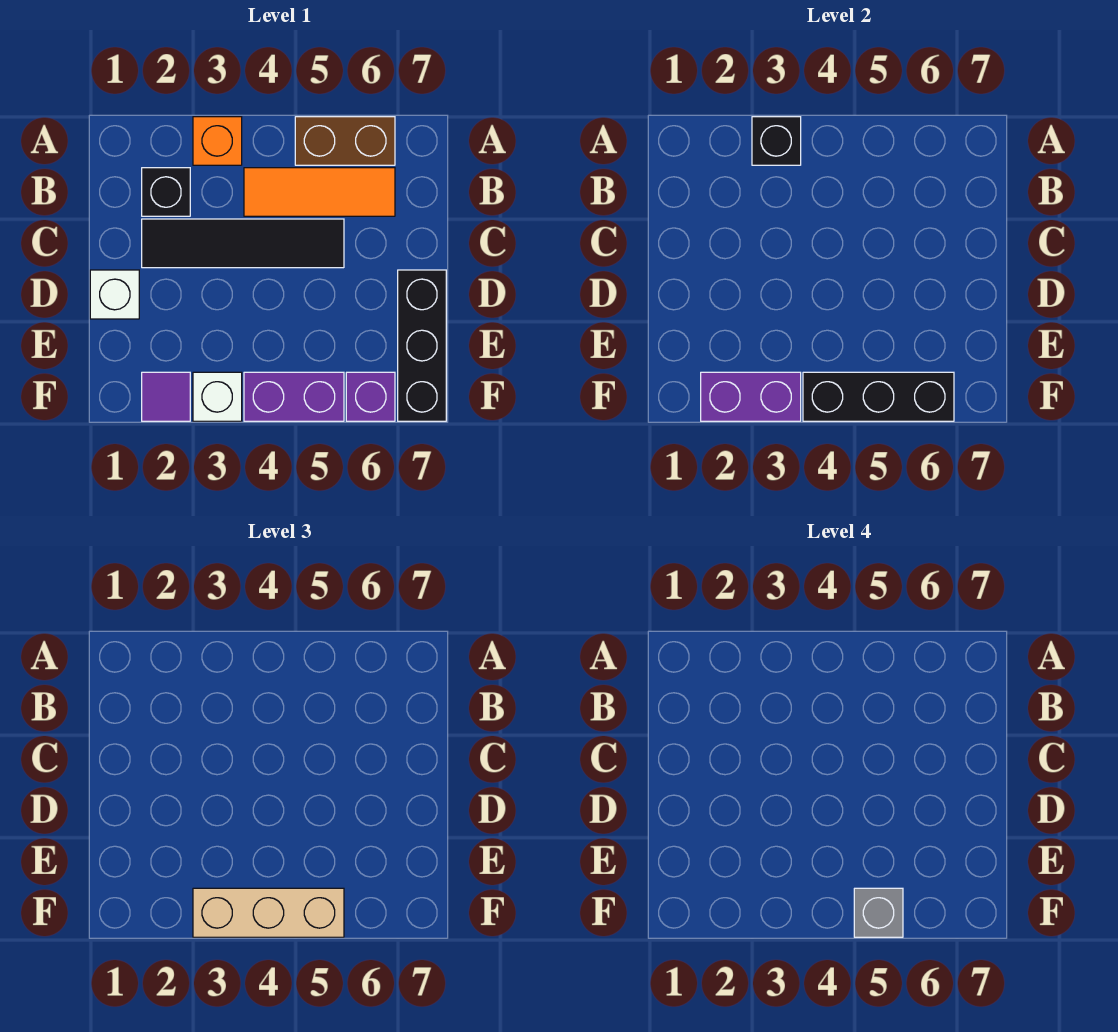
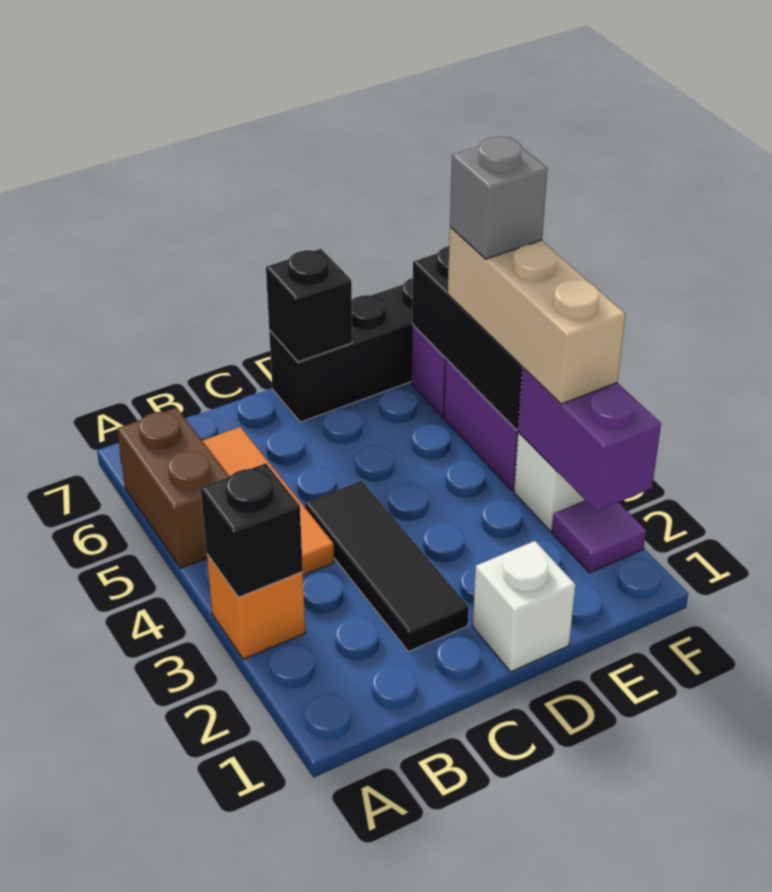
black brick B2 level 1 -> black brick D7 level 2
black tile C2:C5 level 1 -> black tile C2:C4 level 1

